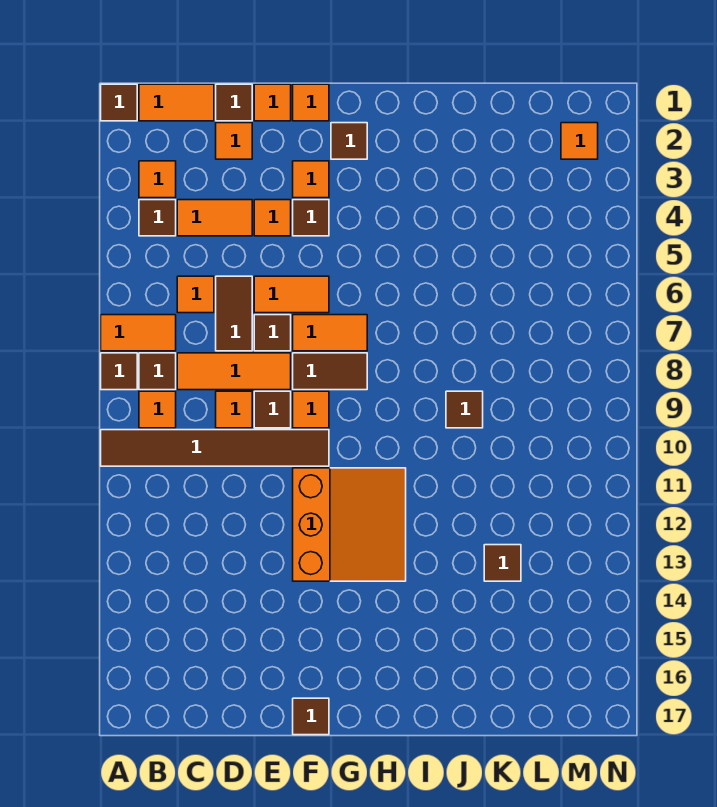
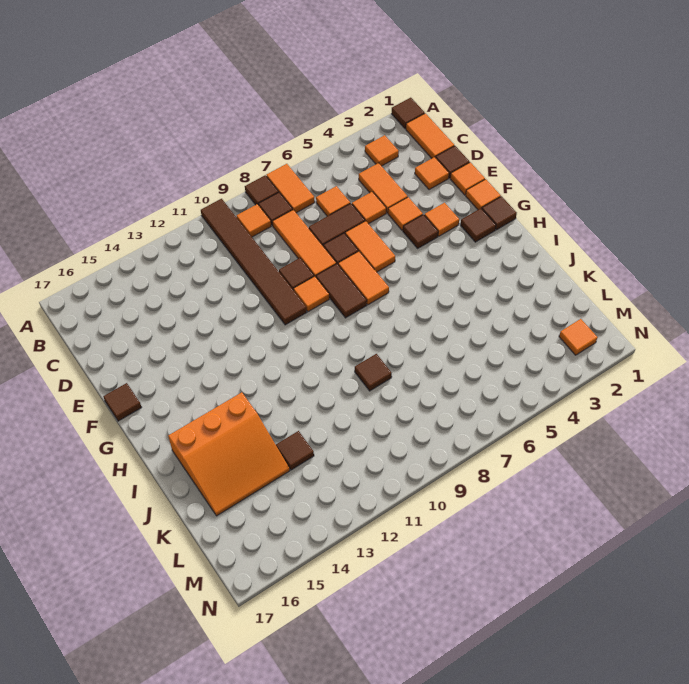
brown tile B4 level 1 -> brown tile G1 level 1
orange tile D9 level 1 -> orange tile D5 level 1
orange slope F11:H13 level 1 top F -> orange slope I14:K16 level 1 top I

